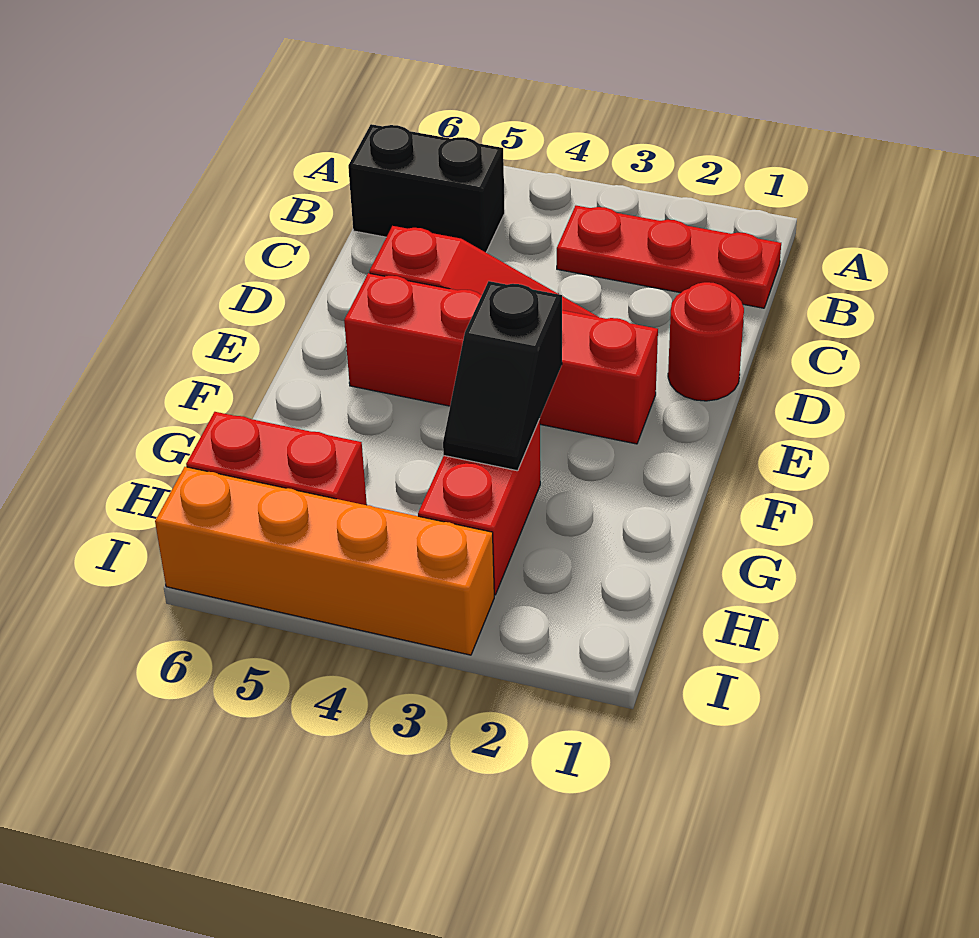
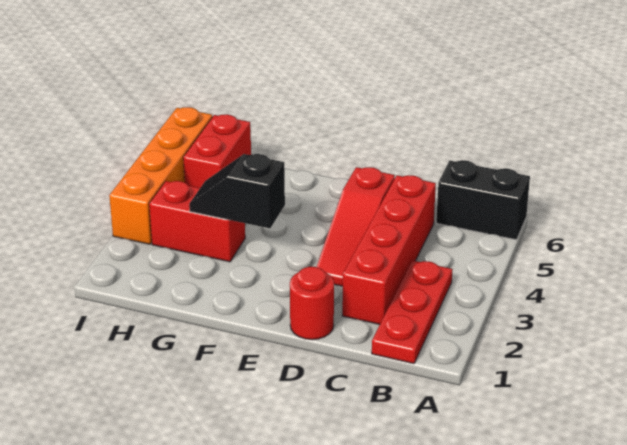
black brick B5:B6 level 1 -> black brick A6:B6 level 1
red brick E2:E5 level 1 -> red brick C2:C5 level 1

